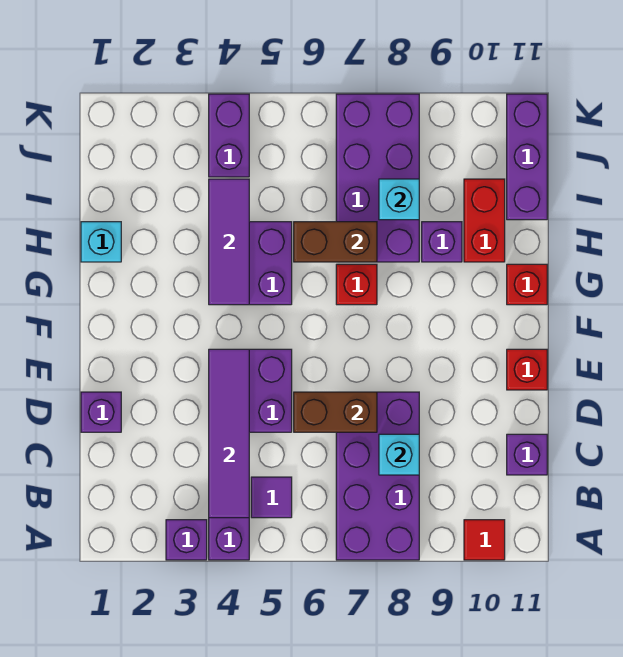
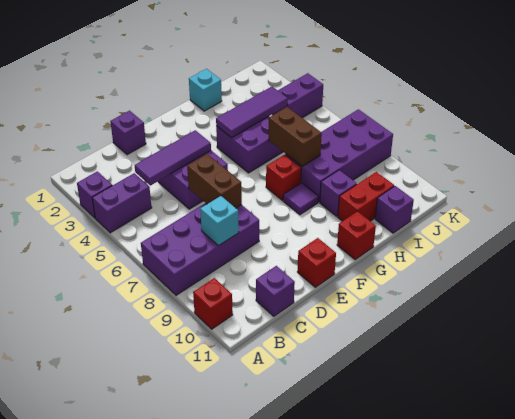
red tile A10 level 1 -> red brick A10 level 1
purple tile B4:E4 level 2 -> purple tile C4:E4 level 2
purple tile B5 level 1 -> purple tile G8 level 1
cyan brick I8 level 2 -> none
purple brick I11:K11 level 1 -> purple brick I11 level 1

